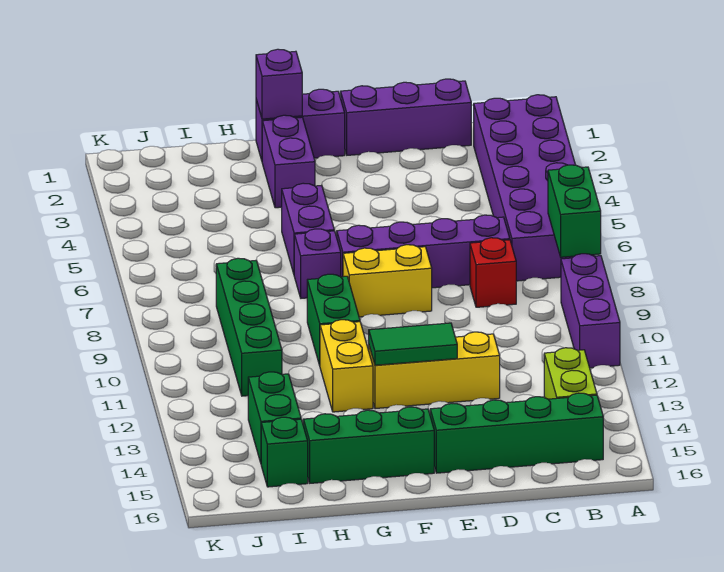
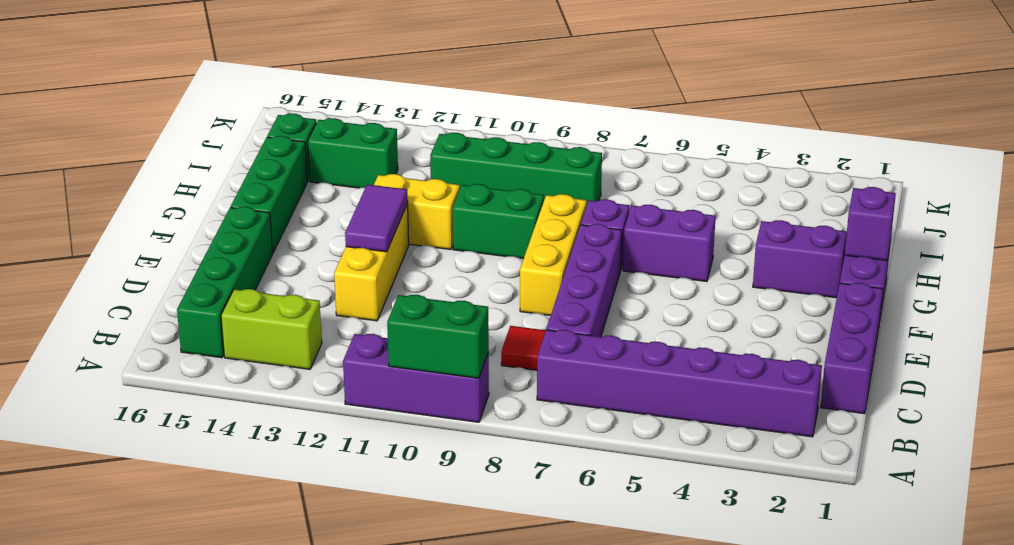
purple brick A2:B7 level 1 -> purple brick B2:B7 level 1
green brick A7:A8 level 2 -> green brick A9:A10 level 2
red brick C8 level 1 -> red tile C8 level 1
yellow brick E8:F8 level 1 -> yellow brick E8:G8 level 1
green tile E12:F12 level 2 -> purple tile E12:F12 level 2

